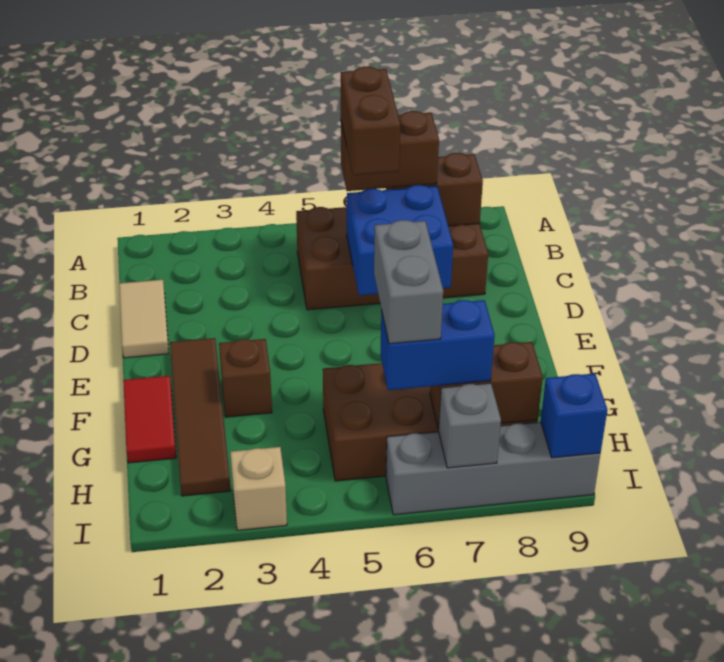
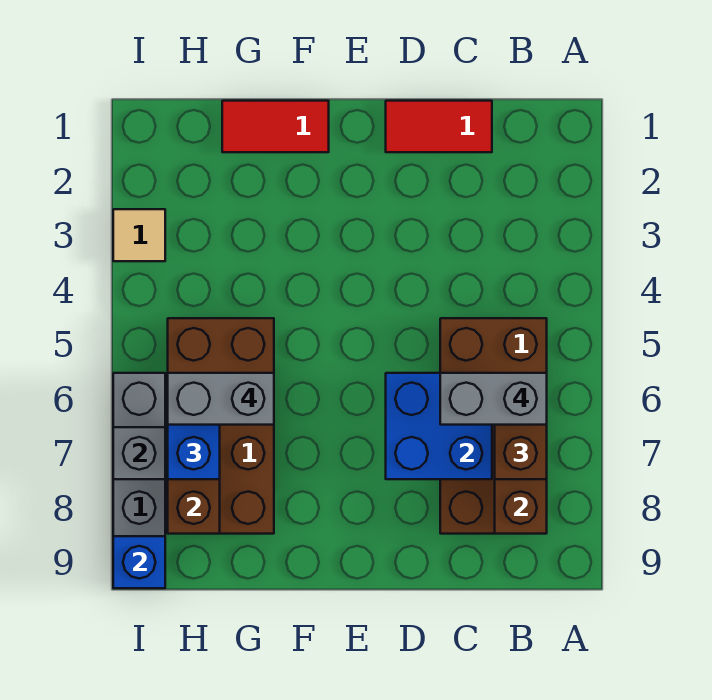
brown brick B6:C6 level 4 -> grey brick B6:C6 level 4
tan tile C1:D1 level 1 -> red tile C1:D1 level 1
brown tile E2:H2 level 1 -> none
brown brick F3 level 1 -> none
tan brick I3 level 1 -> tan tile I3 level 1

